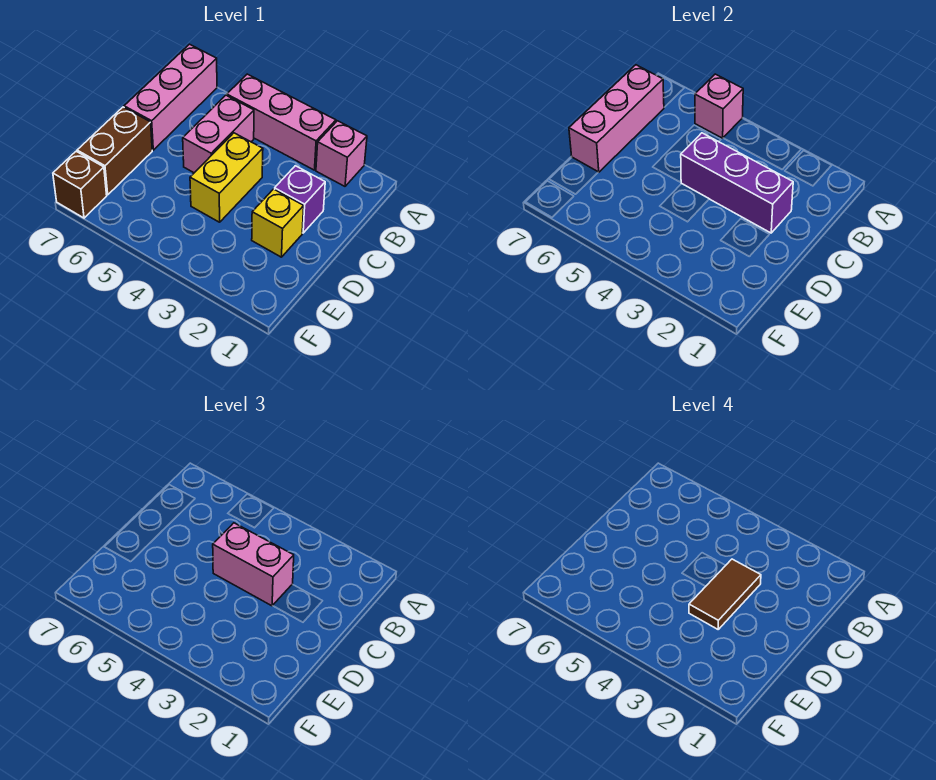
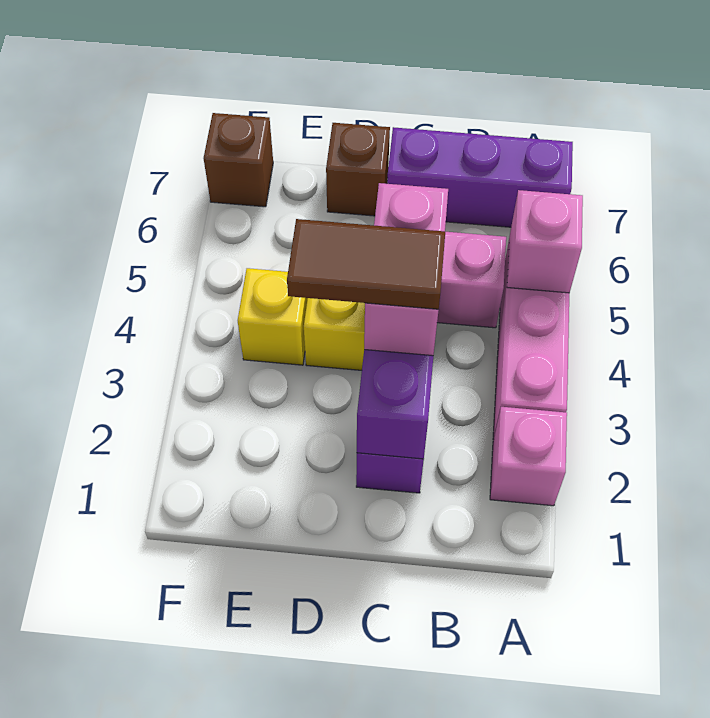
pink brick A7:C7 level 1 -> purple brick A7:C7 level 1
pink brick B7:D7 level 2 -> none
yellow brick D2 level 1 -> yellow brick E4 level 1
brown brick D7:E7 level 1 -> brown brick D7 level 1

